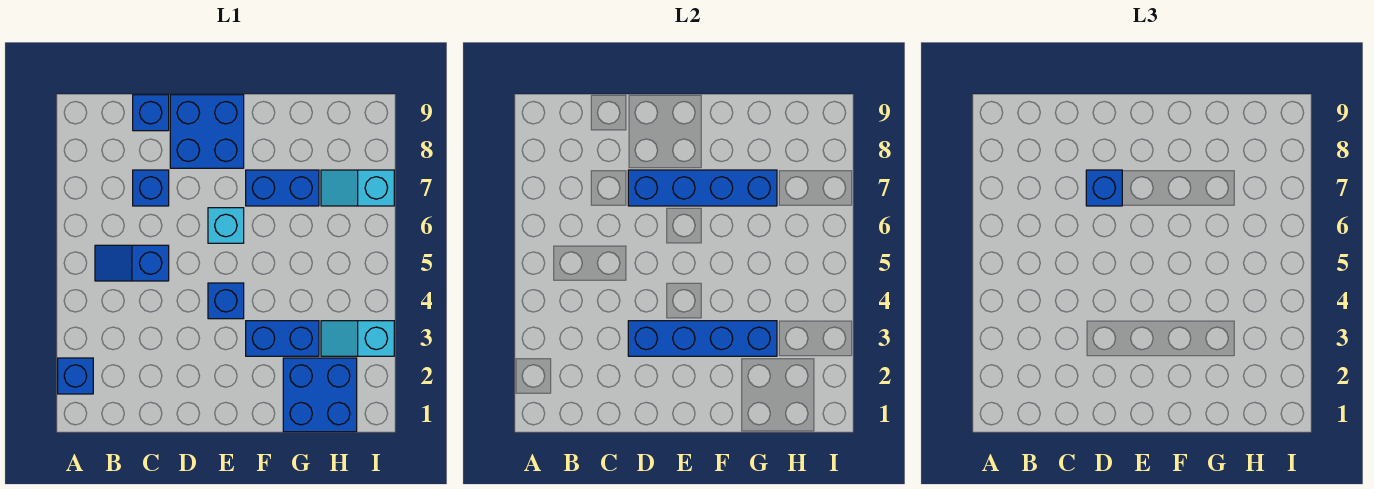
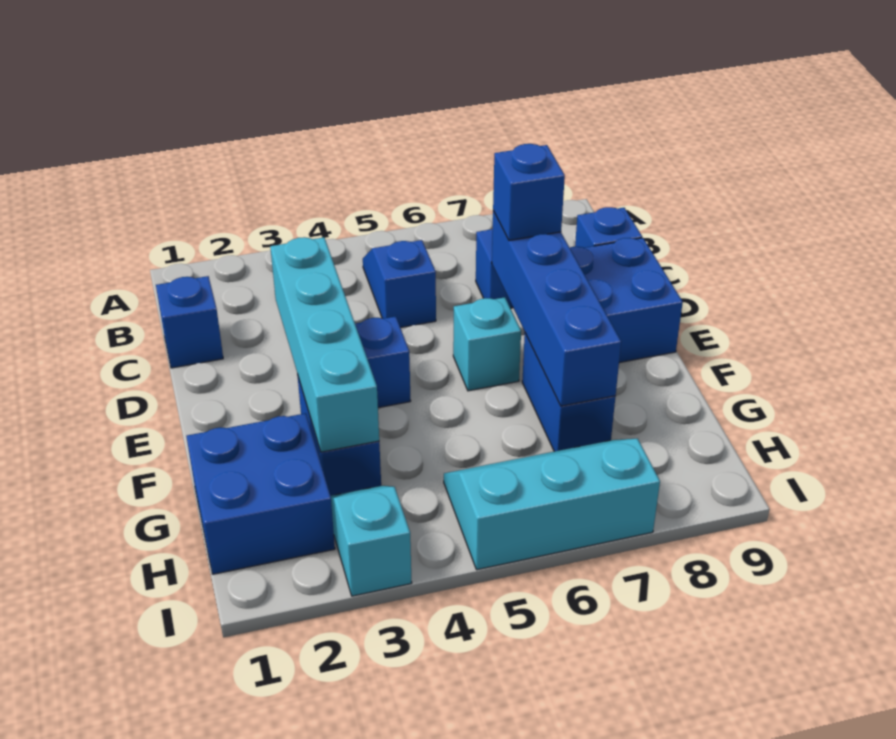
blue brick A2 level 1 -> blue brick C1 level 1
blue brick D3:G3 level 2 -> cyan brick D3:G3 level 2
cyan slope H7:I7 level 1 top I -> cyan slope H5:I7 level 1 top I

